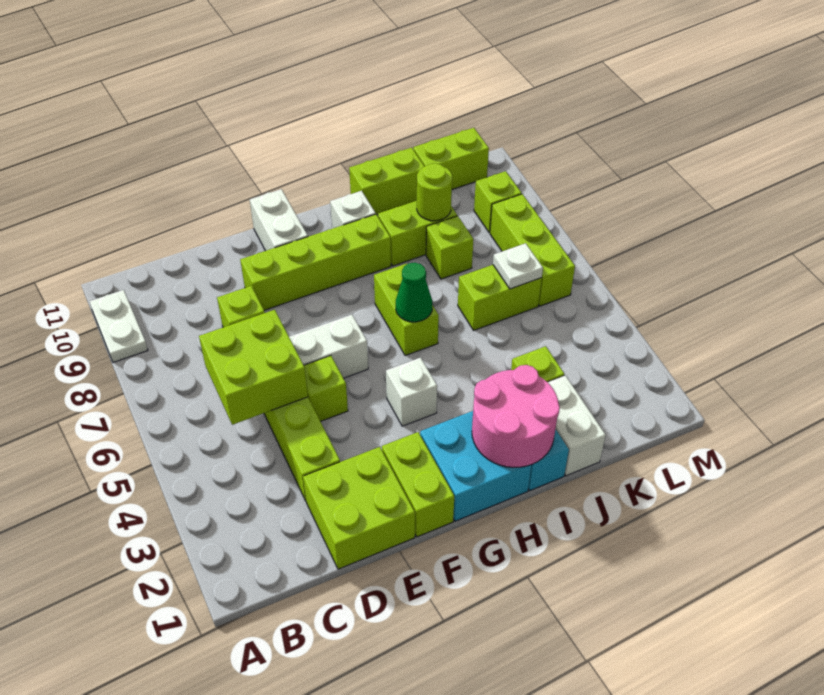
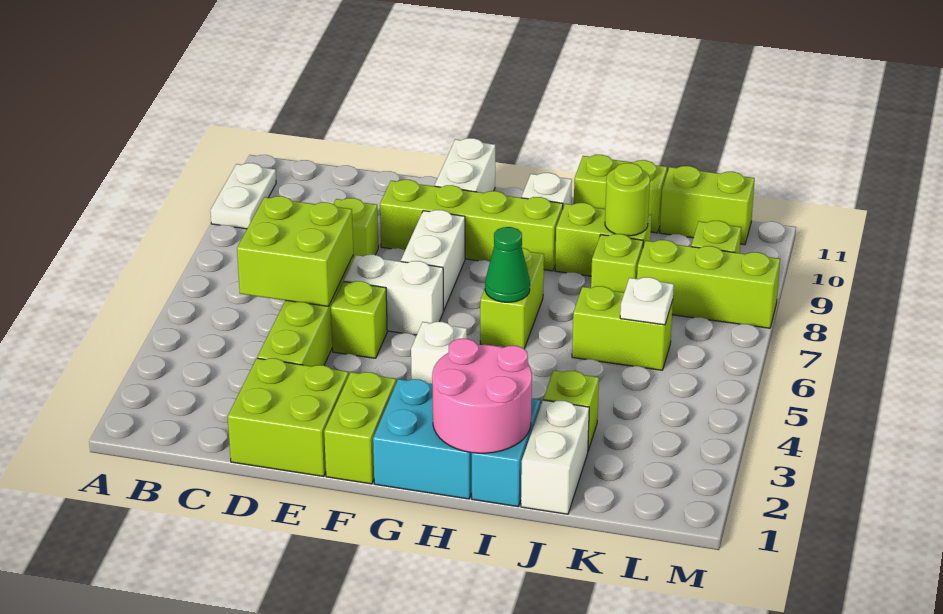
none -> white brick F7:F8 level 1
lime brick L6:L8 level 1 -> lime brick K8:M8 level 1

